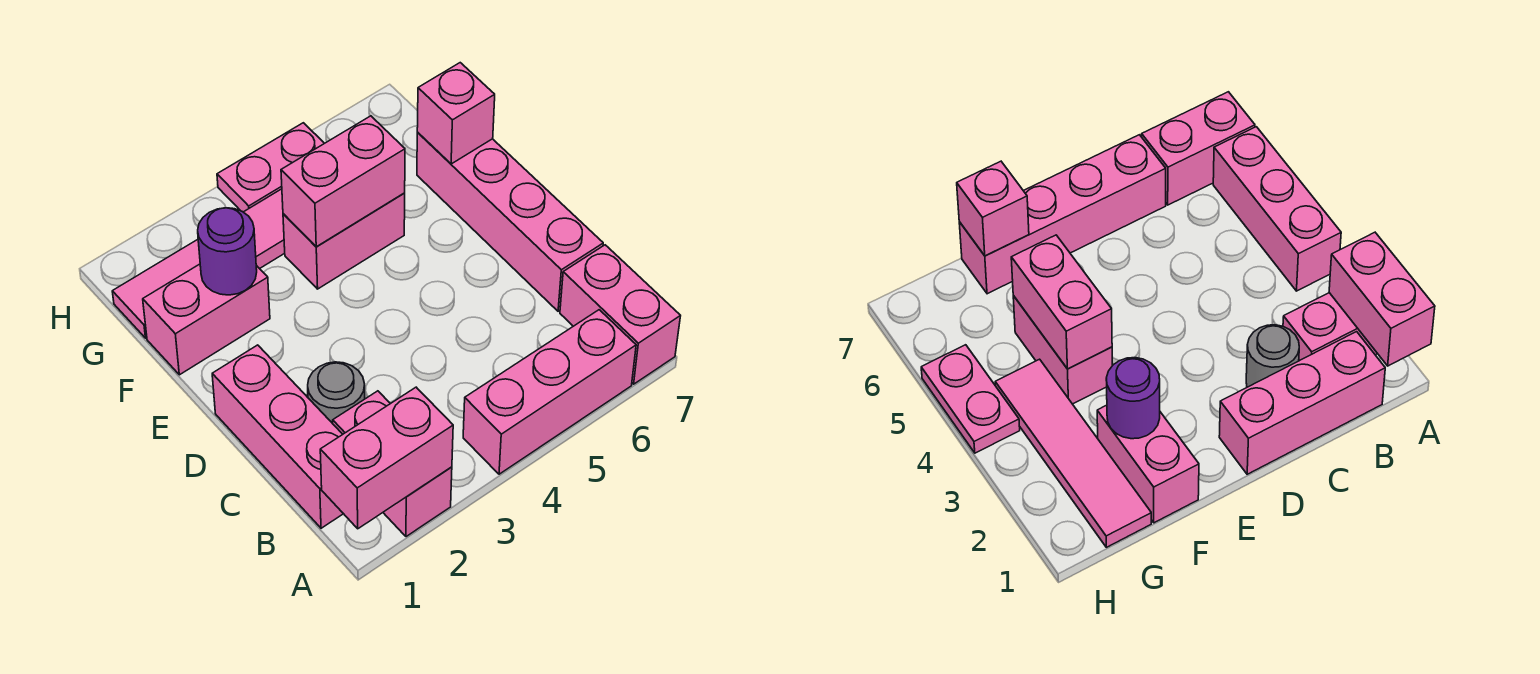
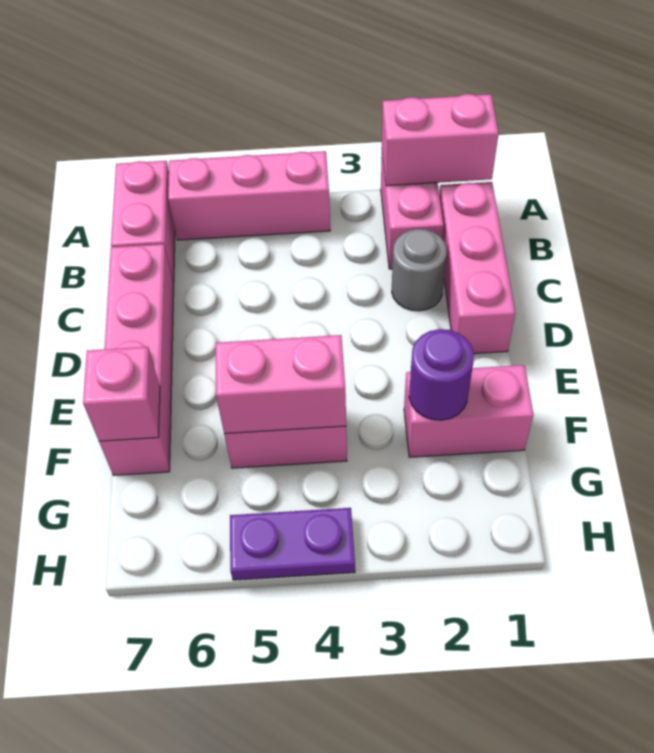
pink tile G1:G4 level 1 -> none
pink plate H4:H5 level 1 -> purple plate H4:H5 level 1

